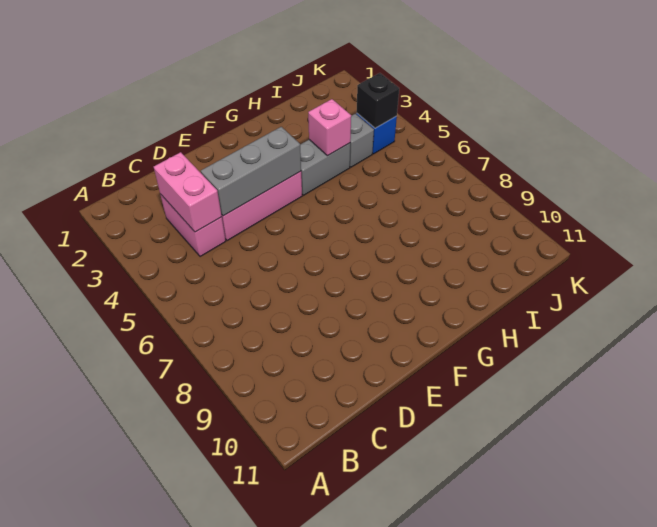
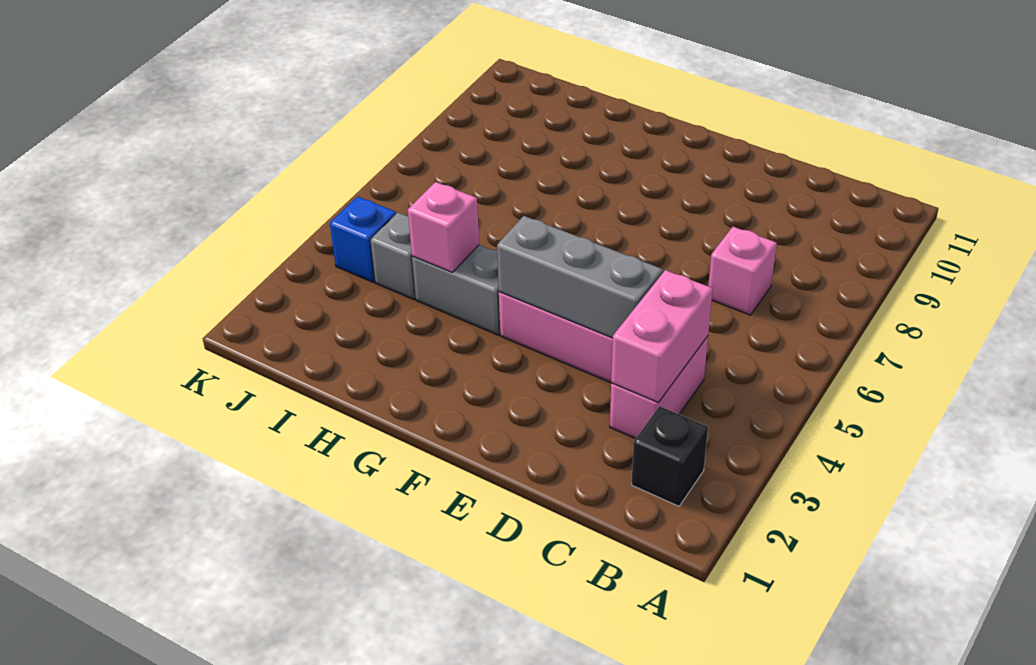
none -> pink brick C7 level 1
black brick J4 level 2 -> black brick B2 level 1

